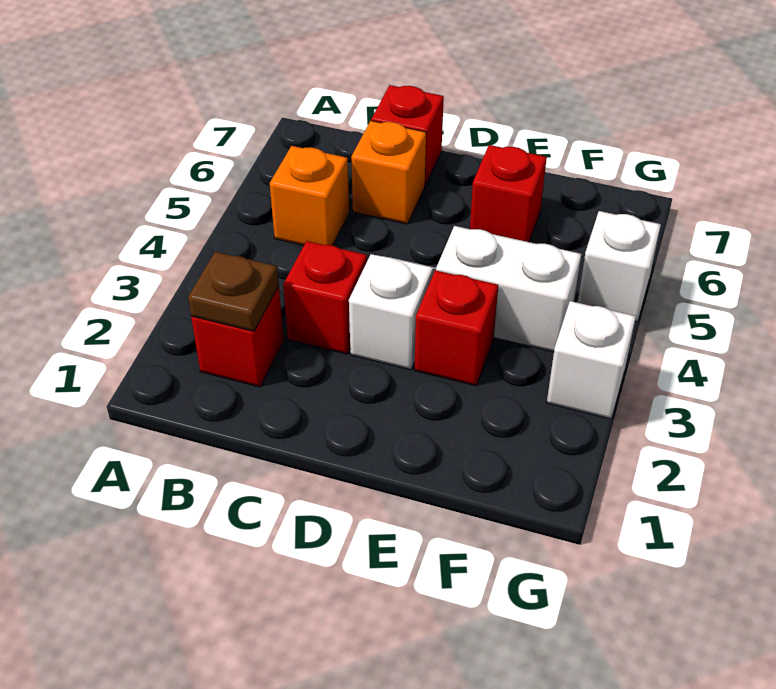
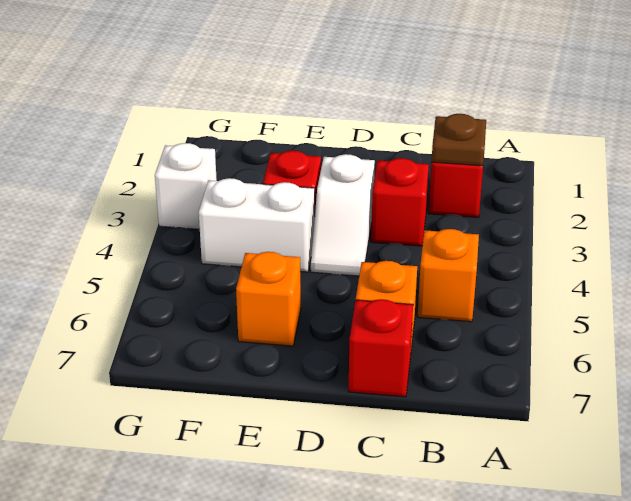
red brick E6 level 1 -> orange brick E6 level 1
white brick G5 level 1 -> none

